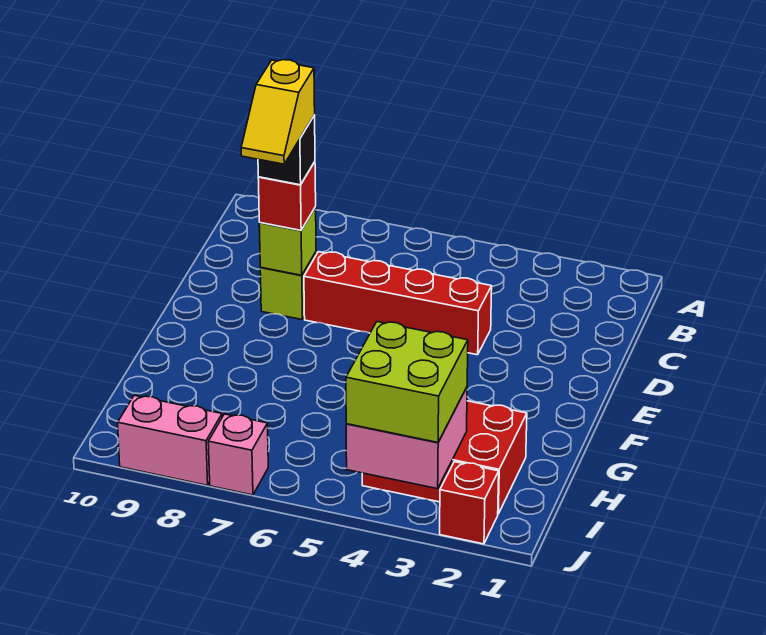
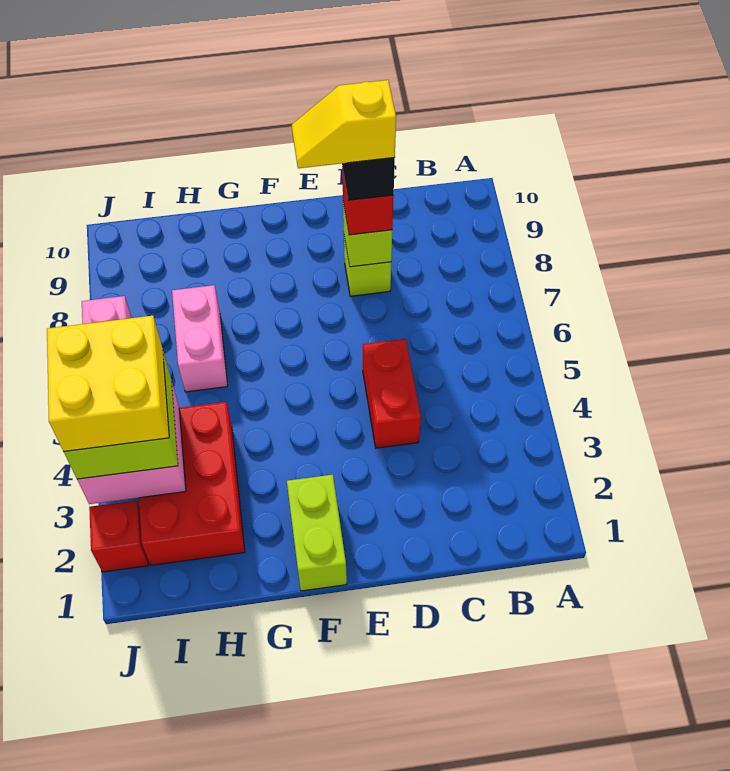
red brick D4:D7 level 1 -> red brick D4:D5 level 1
none -> lime brick F1:F2 level 1
none -> yellow brick I3:J4 level 4
pink brick J8:J9 level 1 -> pink brick H6:H7 level 1

